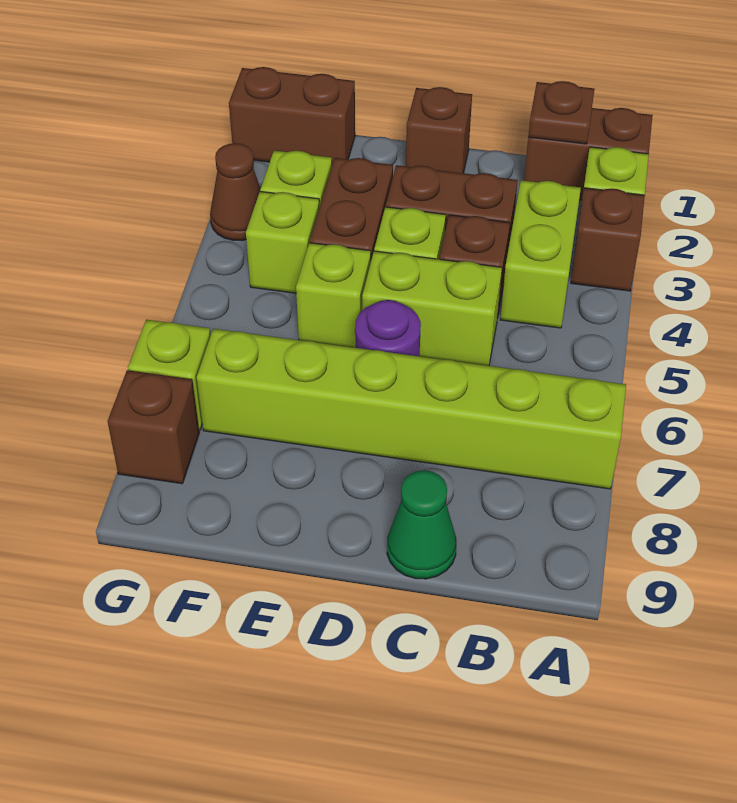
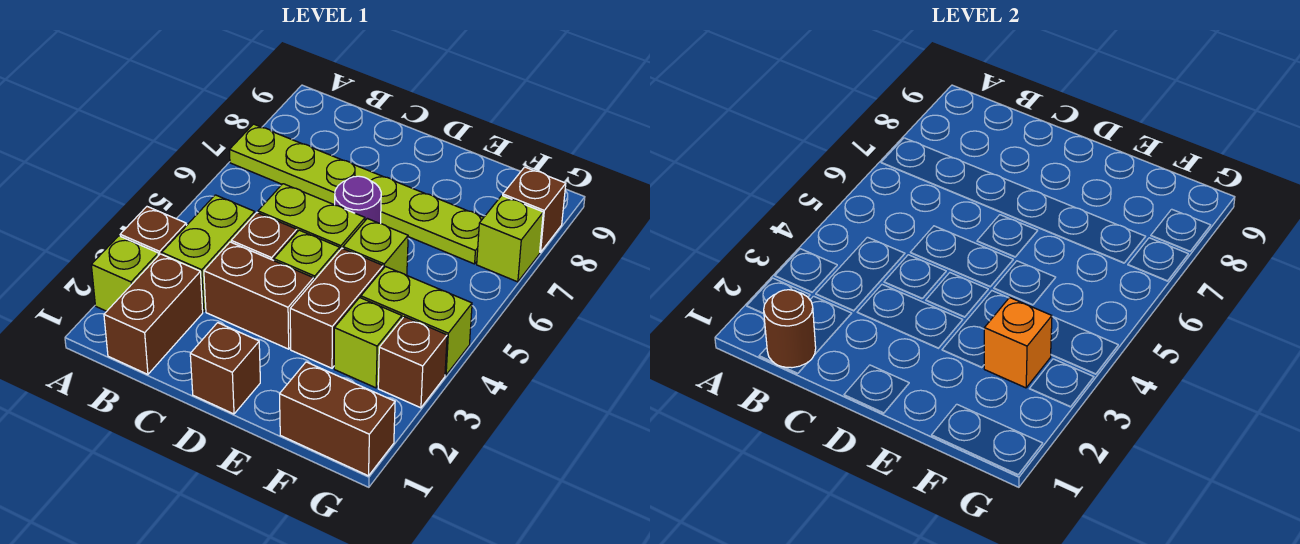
brown brick A1:B1 level 1 -> brown brick B1:B2 level 1
lime brick A7:F7 level 1 -> lime plate A7:F7 level 1
brown plate B1 level 2 -> brown round brick B1 level 2
green cone C9 level 1 -> none
none -> orange brick F3 level 2
lime brick F4 level 1 -> lime brick F4:G4 level 1
brown cone G3 level 1 -> brown brick G3 level 1

